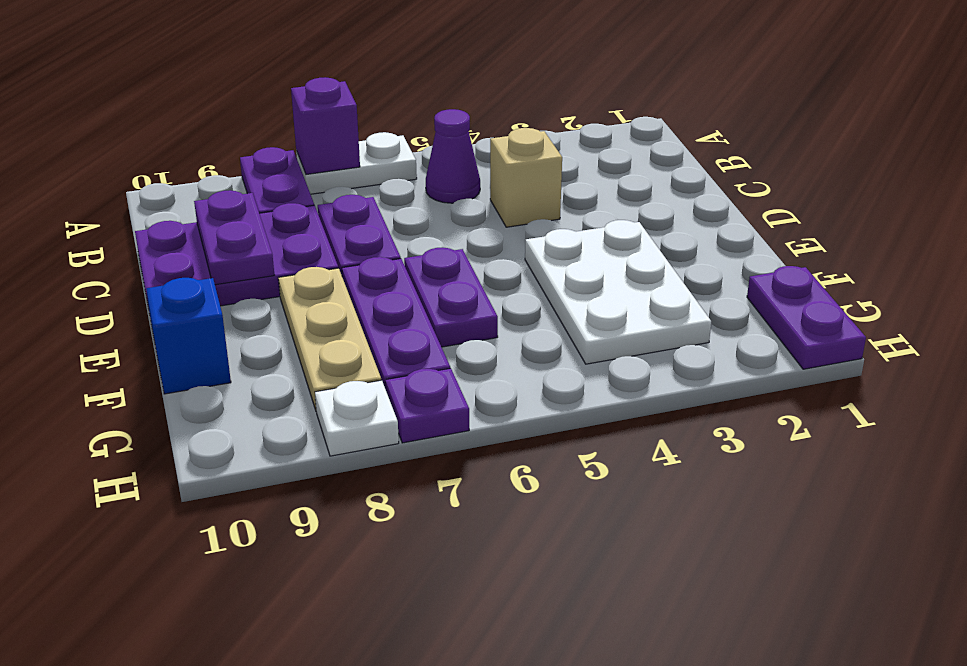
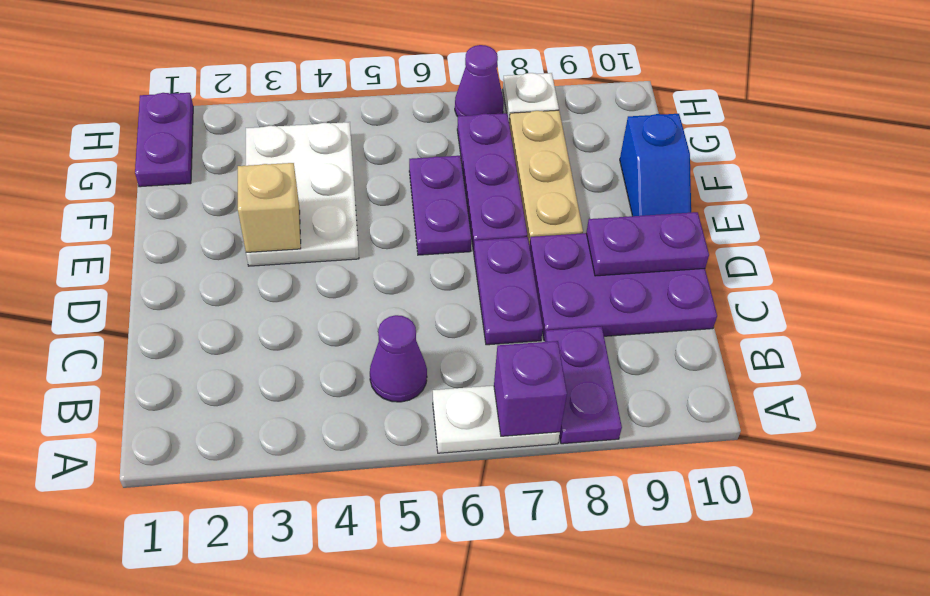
tan brick C4 level 1 -> tan brick E3 level 2
purple plate C9:D9 level 2 -> purple plate D9:D10 level 2
purple plate H7 level 1 -> purple cone H7 level 1

